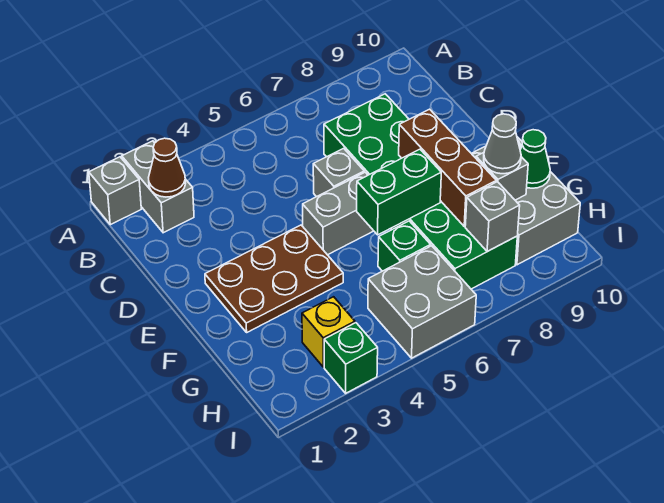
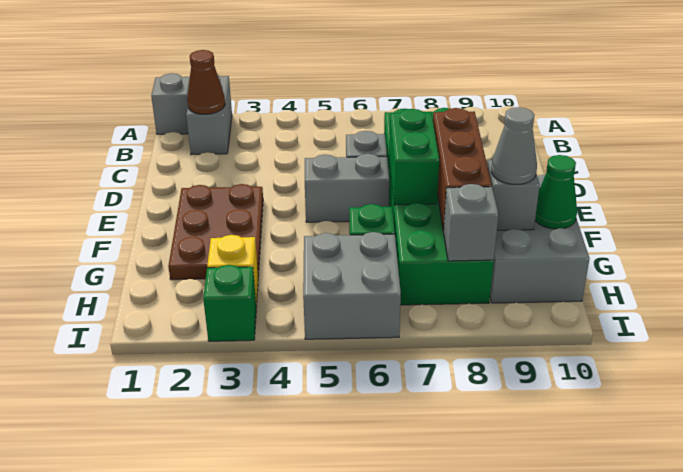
brown plate E2:F4 level 1 -> brown plate E2:G3 level 1
green brick F6:F7 level 2 -> green brick E7:F7 level 2

